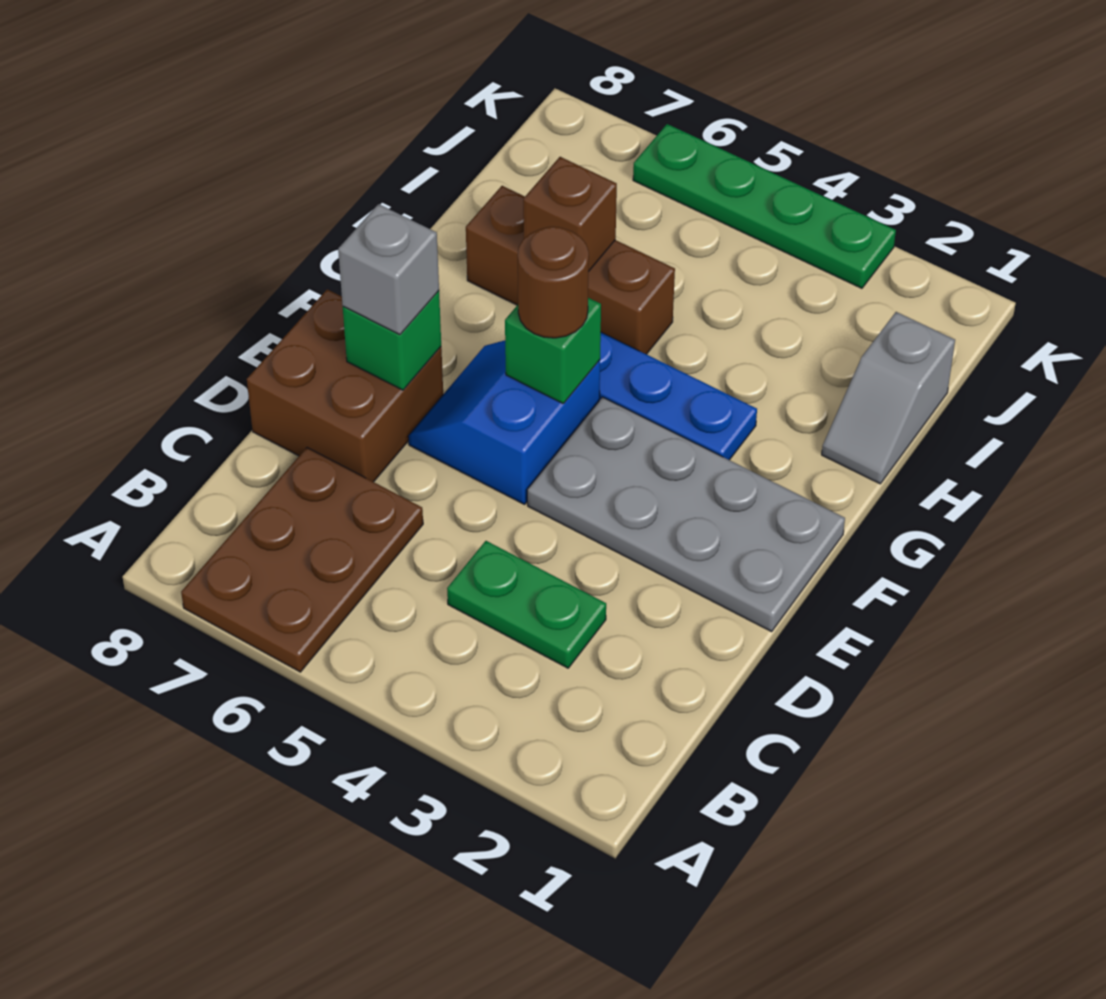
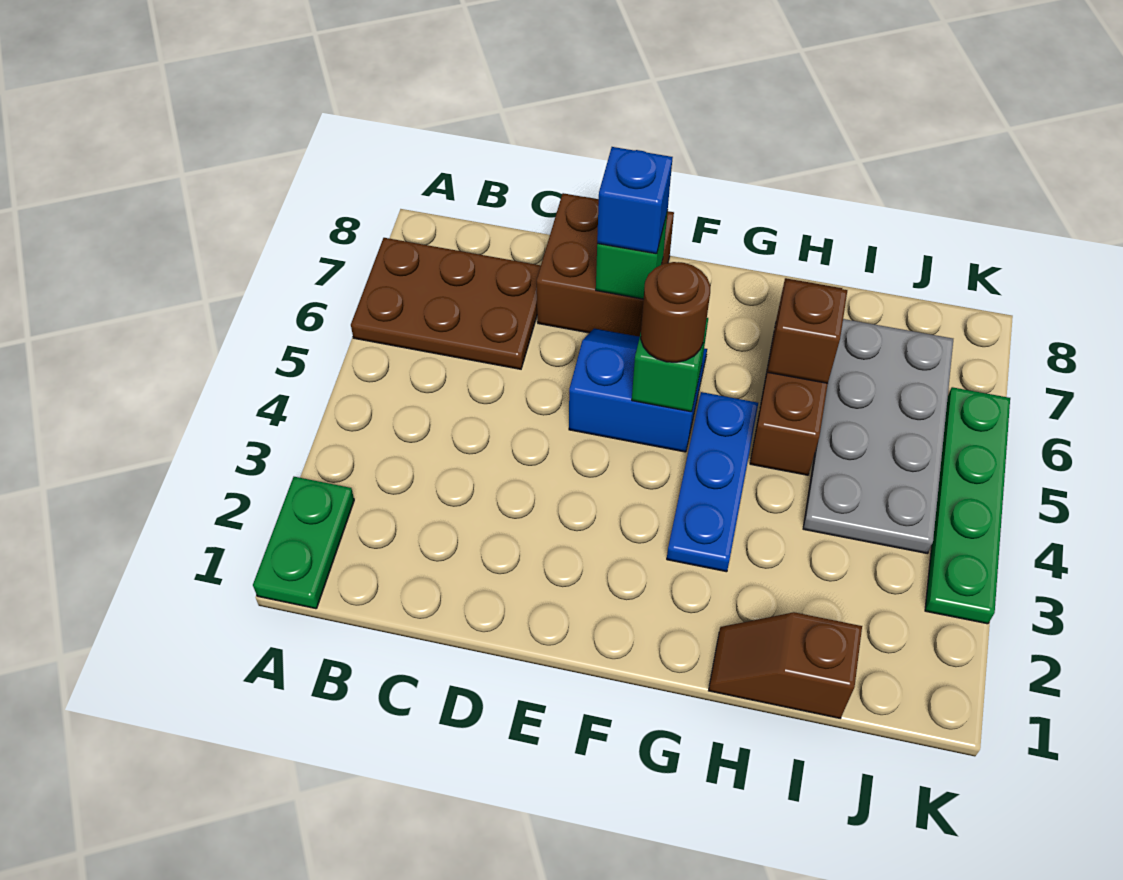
green plate C3:C4 level 1 -> green plate A1:A2 level 1
grey plate E1:F4 level 1 -> grey plate I4:J7 level 1
grey brick E7 level 3 -> blue brick E7 level 3
grey slope H1:I1 level 1 top I -> brown slope H1:I1 level 1 top I

